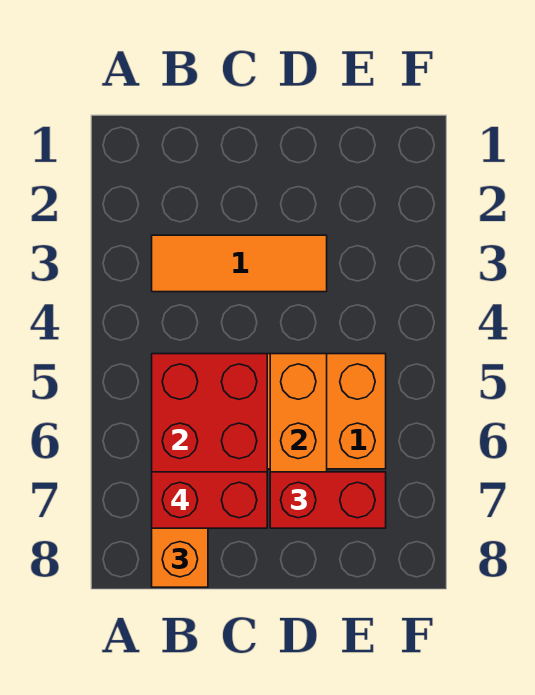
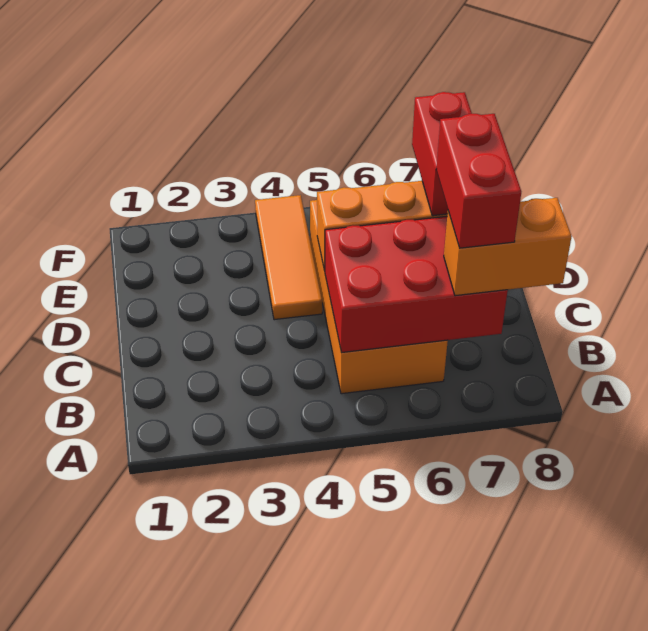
orange tile B3:D3 level 1 -> orange tile D4:F4 level 1

